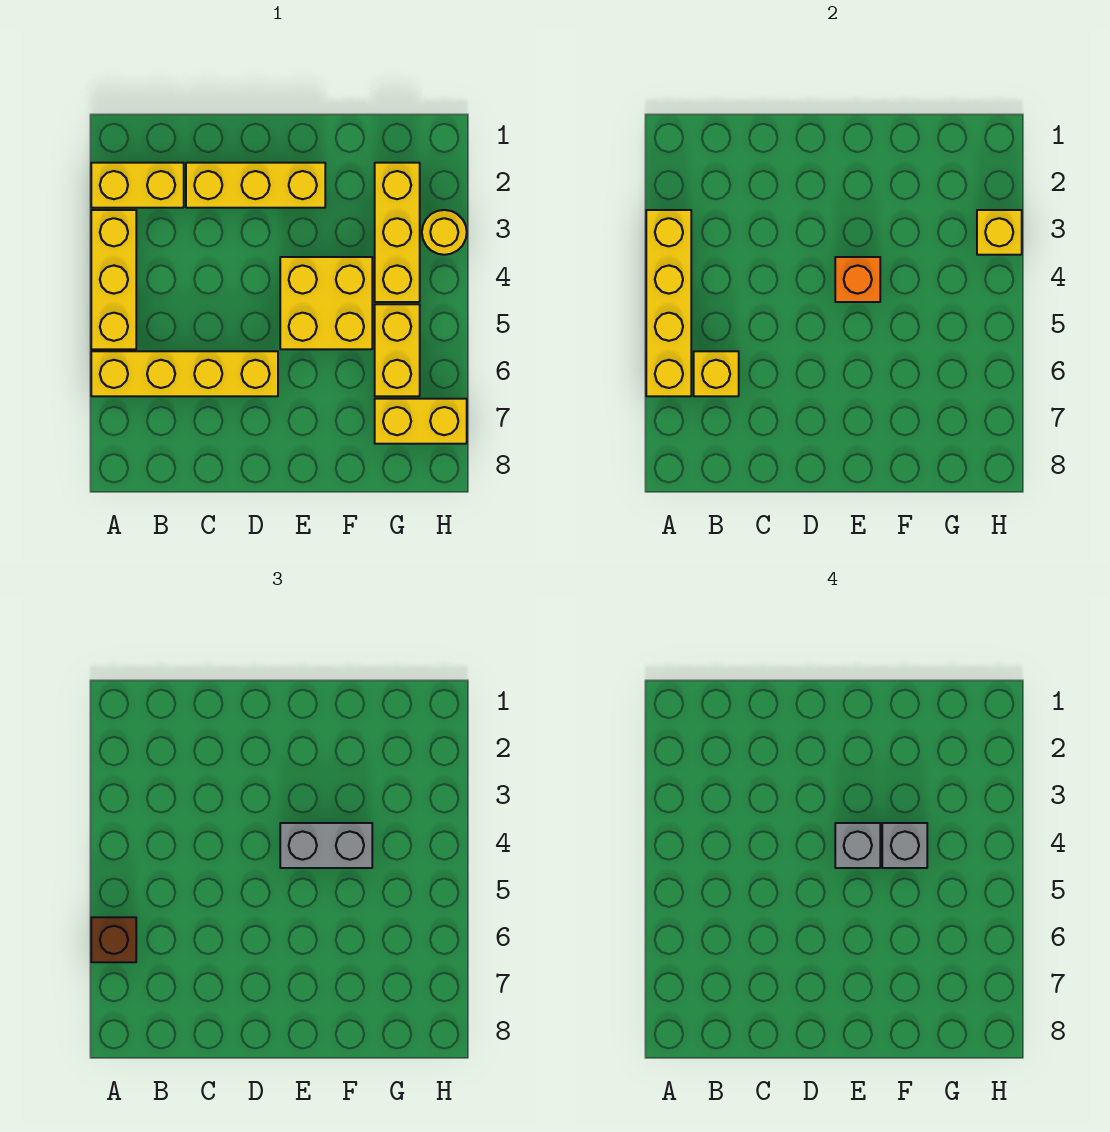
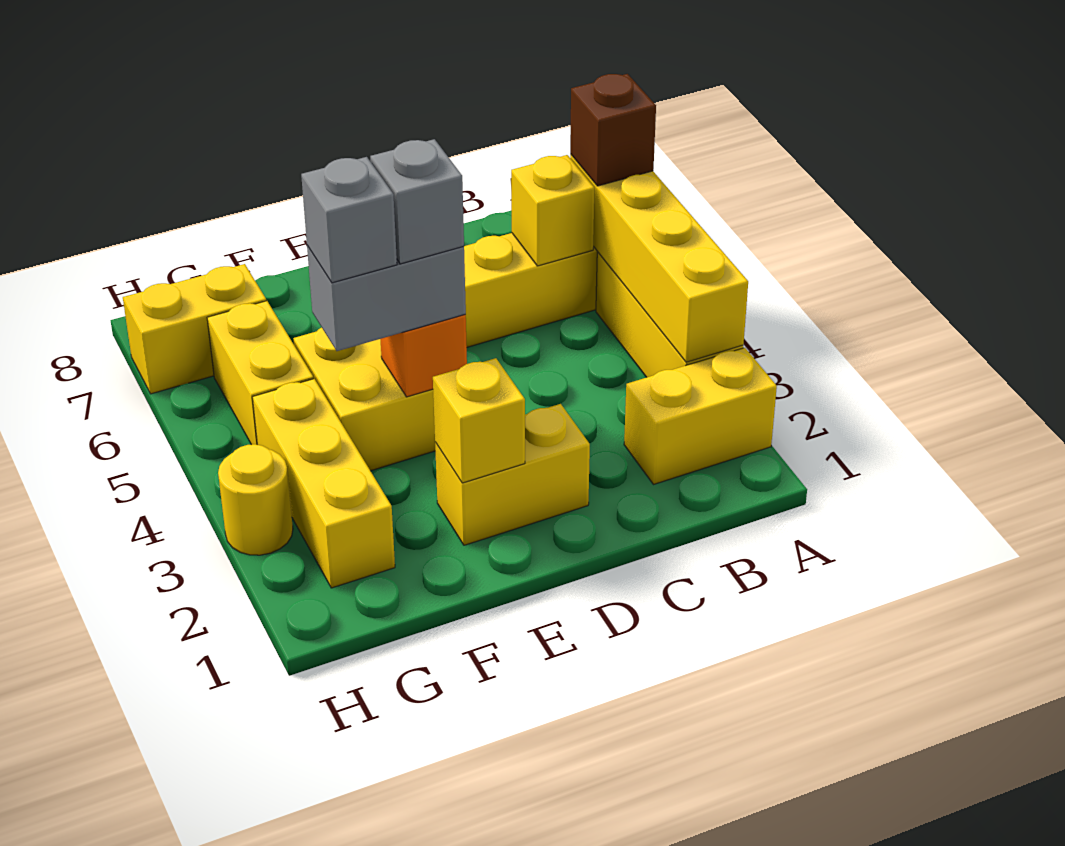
yellow brick C2:E2 level 1 -> yellow brick D2:E2 level 1
yellow brick H3 level 2 -> yellow brick E2 level 2

